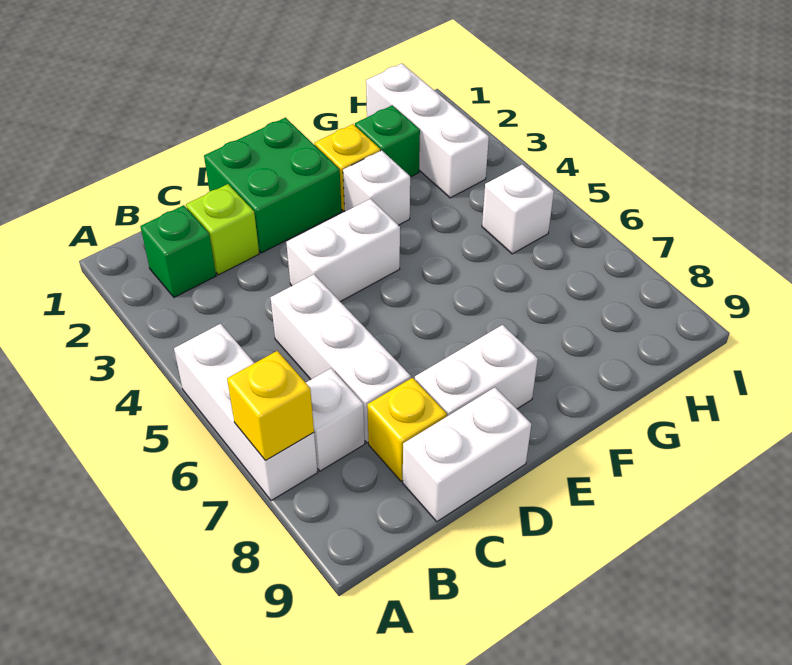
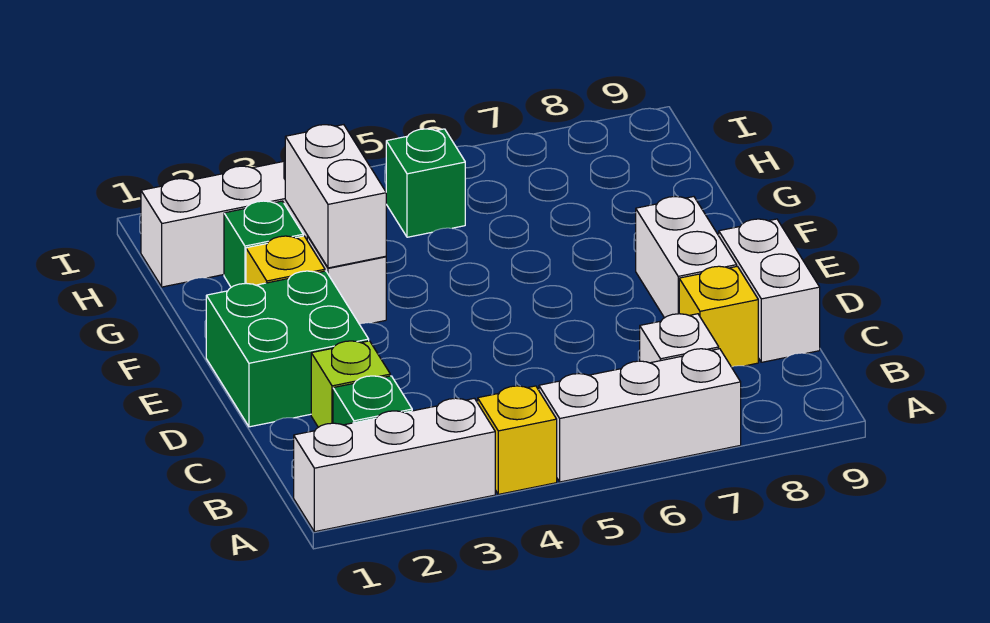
yellow brick A7 level 2 -> yellow brick A4 level 1
white brick C5:C7 level 1 -> white brick A1:A3 level 1
white brick D4:E4 level 1 -> white brick F3:G3 level 2
white brick H5 level 1 -> green brick H5 level 1

